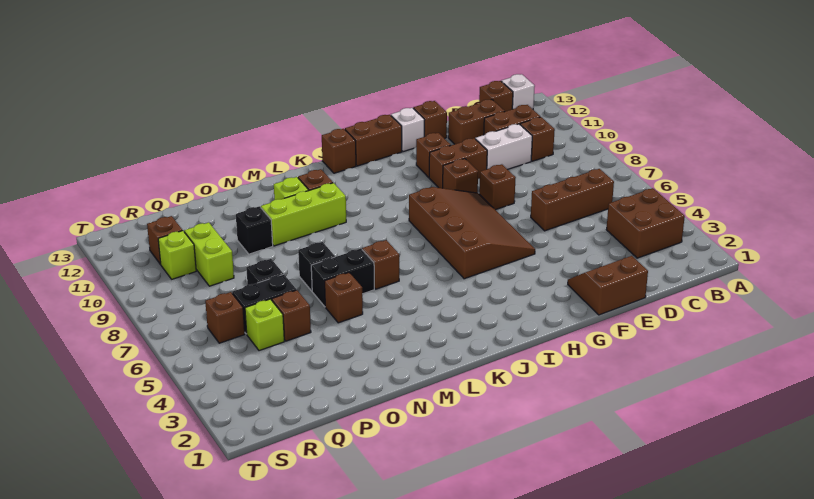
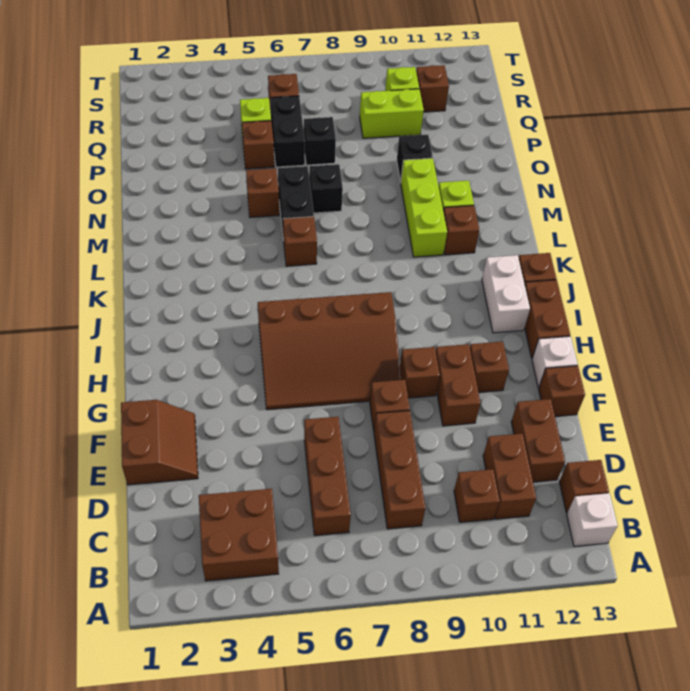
none -> brown brick C8:E8 level 1
white brick D10:E10 level 1 -> white brick I12:J12 level 1

